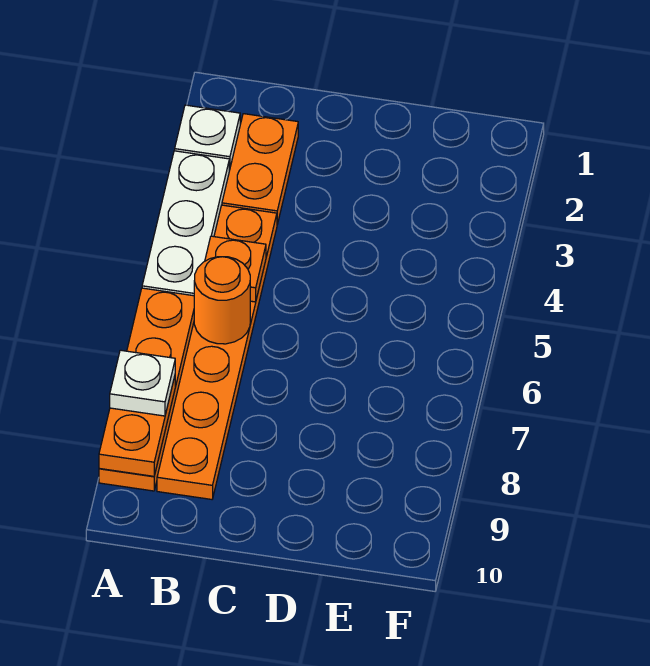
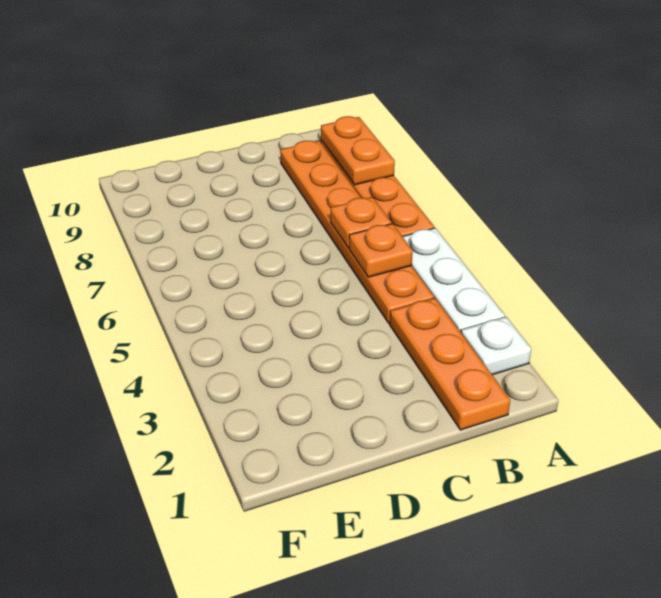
white plate A8 level 3 -> none
orange plate B2:B3 level 1 -> orange plate B1:B3 level 1
orange round brick B6 level 2 -> orange plate B6 level 2

